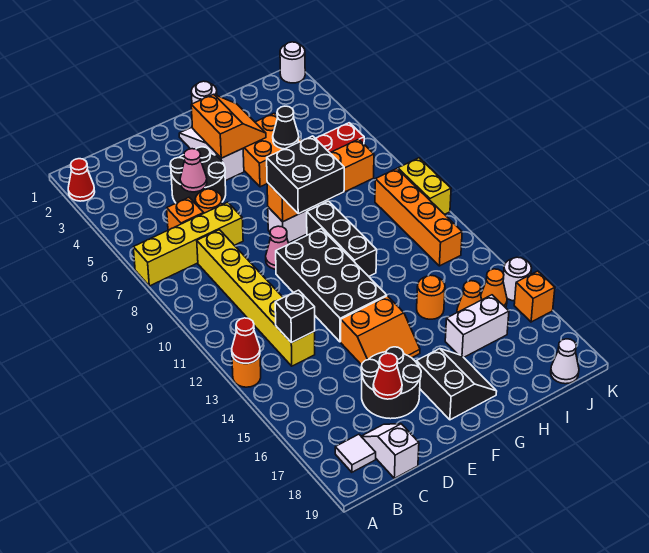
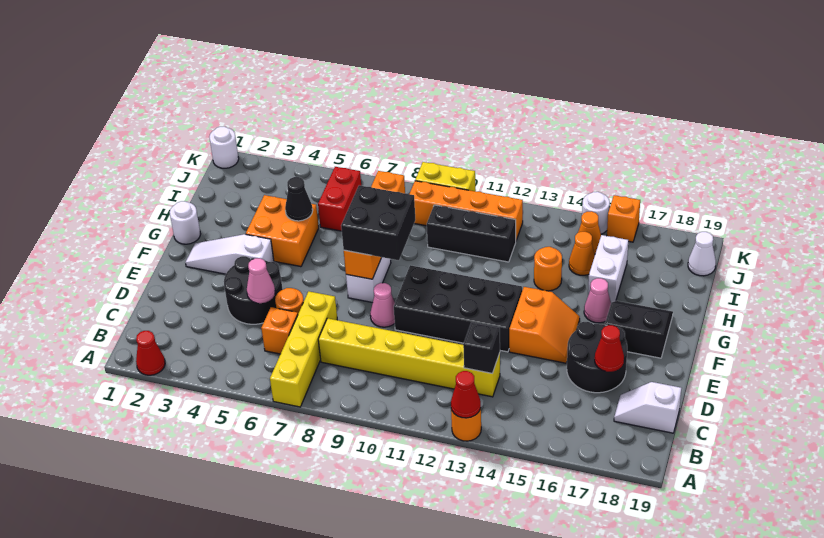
white tile B18 level 1 -> none
orange slope F3:G4 level 2 top F -> none
black brick G9:G11 level 1 -> black brick I10:I12 level 1
none -> pink cone G16 level 1

